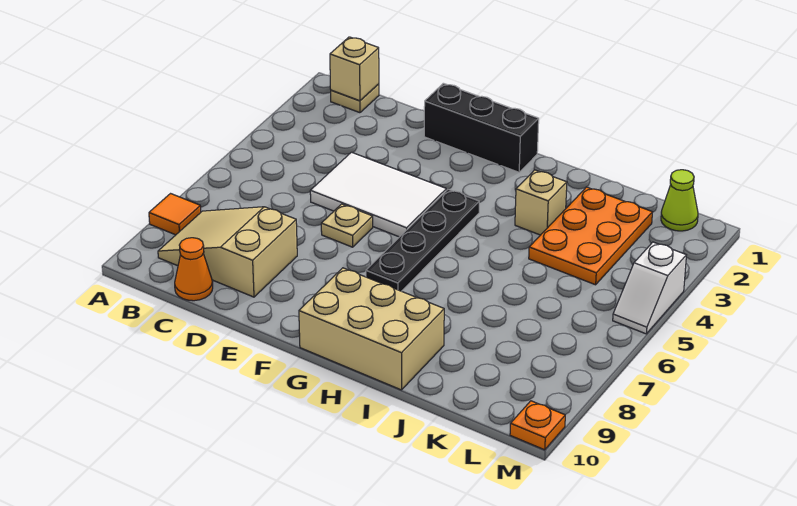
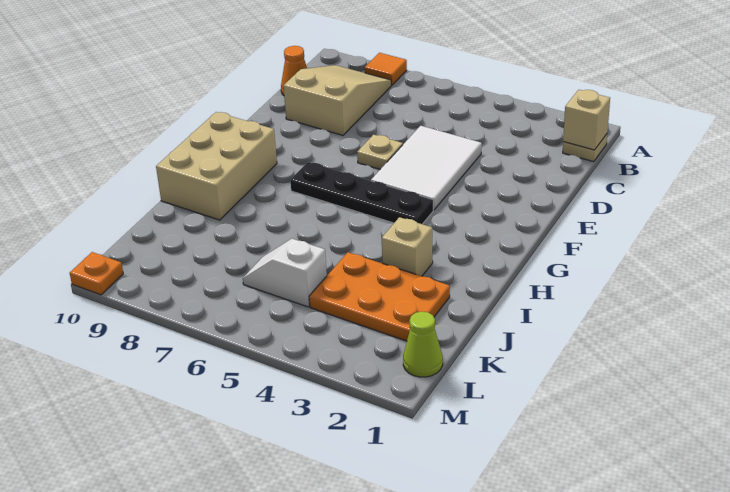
black brick E1:G1 level 1 -> none
white slope M4:M5 level 1 top 4 -> white slope K5:K6 level 1 top 5

